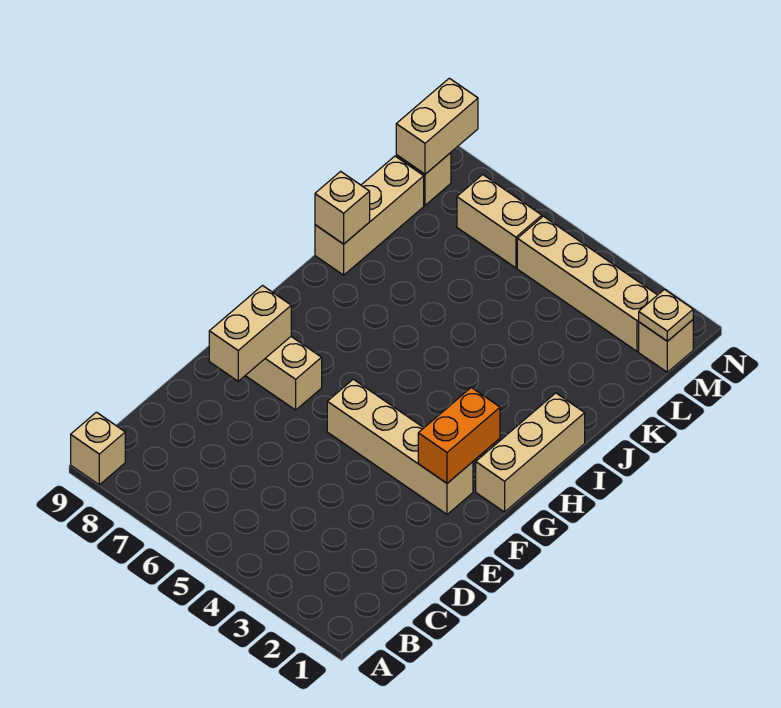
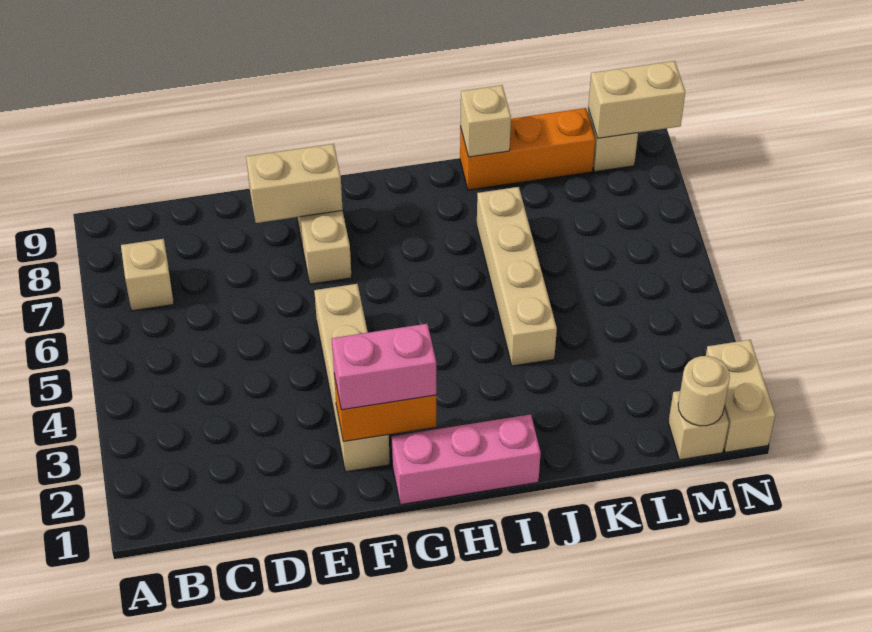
tan brick A9 level 1 -> tan brick B7 level 1
none -> pink brick F2:G2 level 3
tan brick G1:I1 level 1 -> pink brick G1:I1 level 1
tan brick J9:L9 level 1 -> orange brick J9:L9 level 1
tan plate M1 level 2 -> tan round brick M1 level 2
tan brick M2:M5 level 1 -> tan brick J4:J7 level 1
tan brick M6:M7 level 1 -> tan brick N1:N2 level 1

